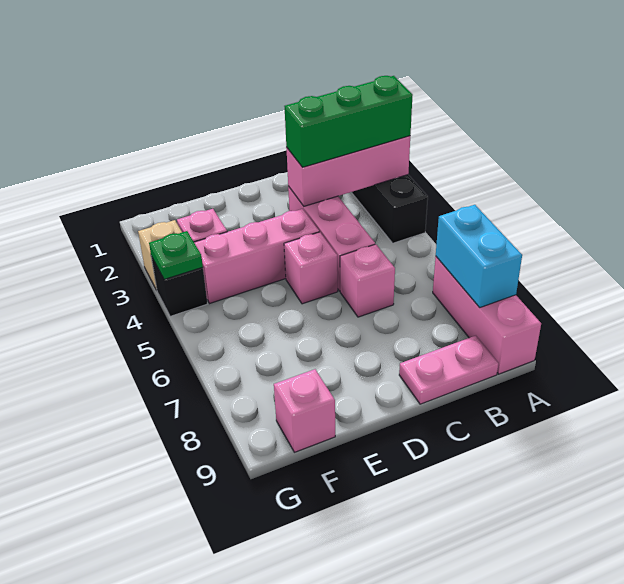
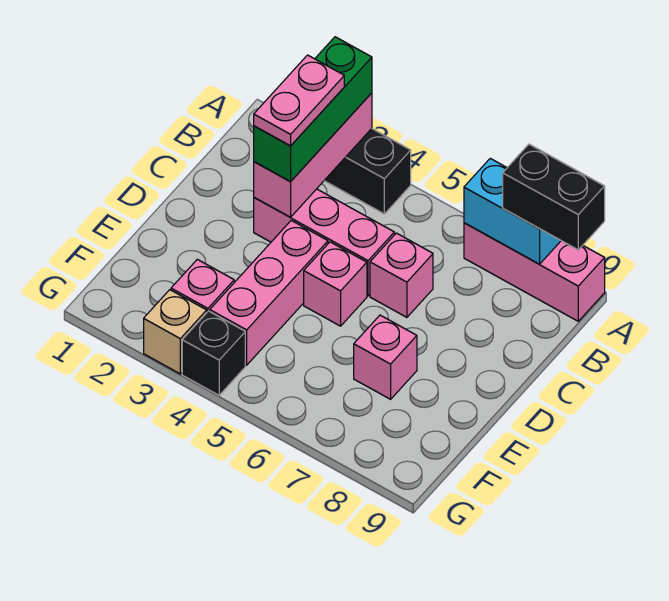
none -> black brick A8:A9 level 3
pink plate B9:C9 level 1 -> pink plate B3:C3 level 4
pink brick F9 level 1 -> pink brick E7 level 1
green plate G4 level 2 -> none

